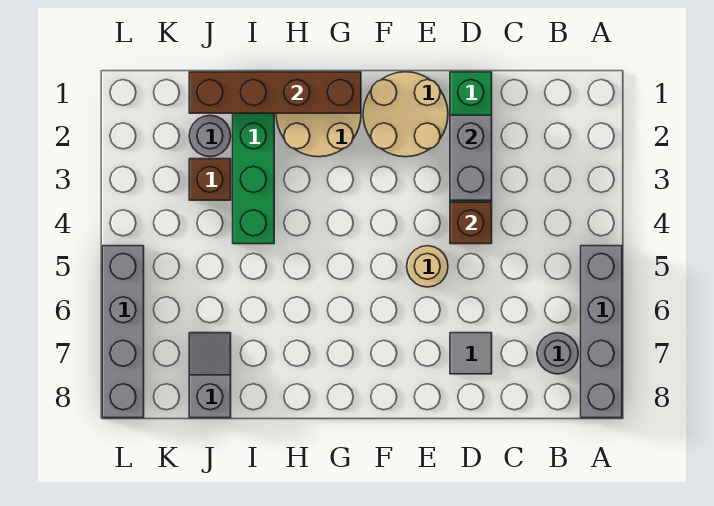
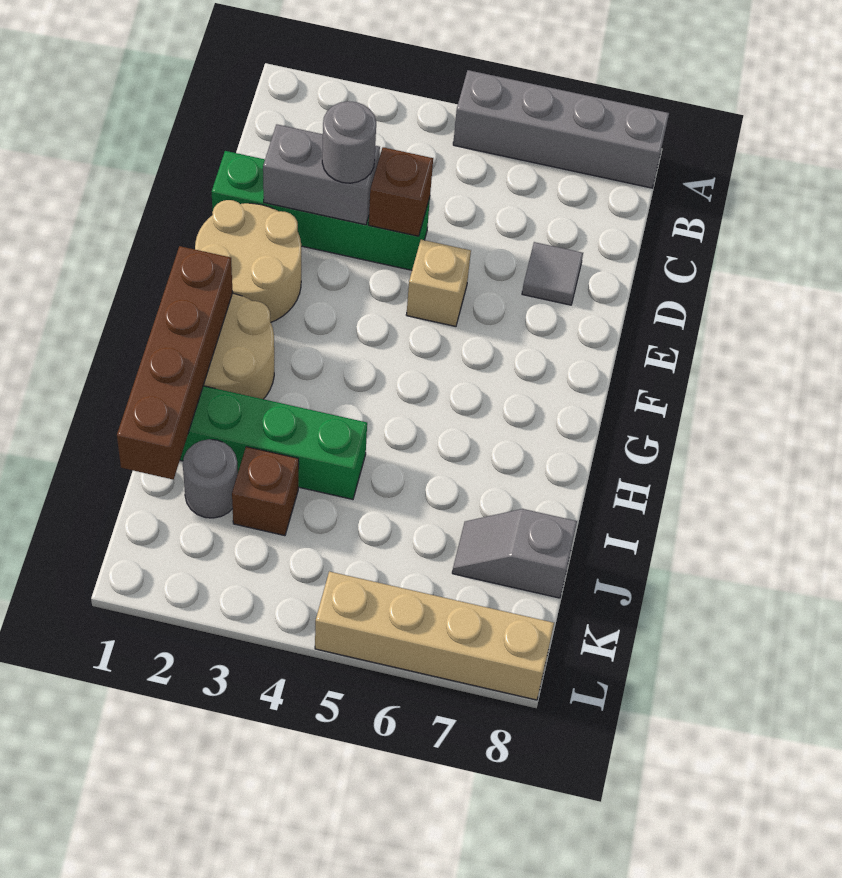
grey round brick B7 level 1 -> grey round brick D3 level 3
tan round brick E5 level 1 -> tan brick E5 level 1
grey brick L5:L8 level 1 -> tan brick L5:L8 level 1

